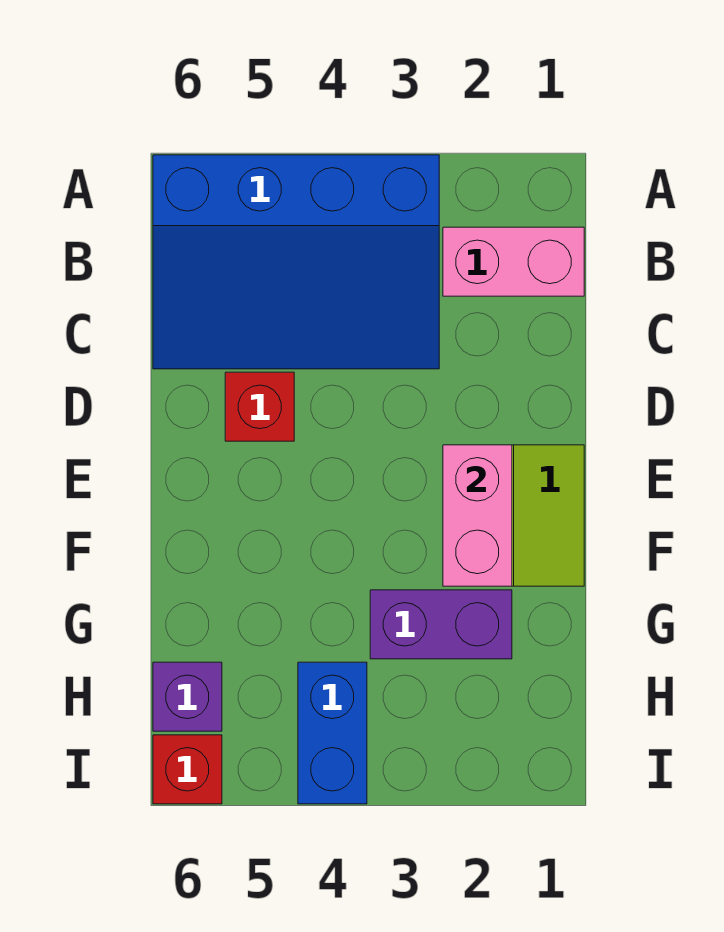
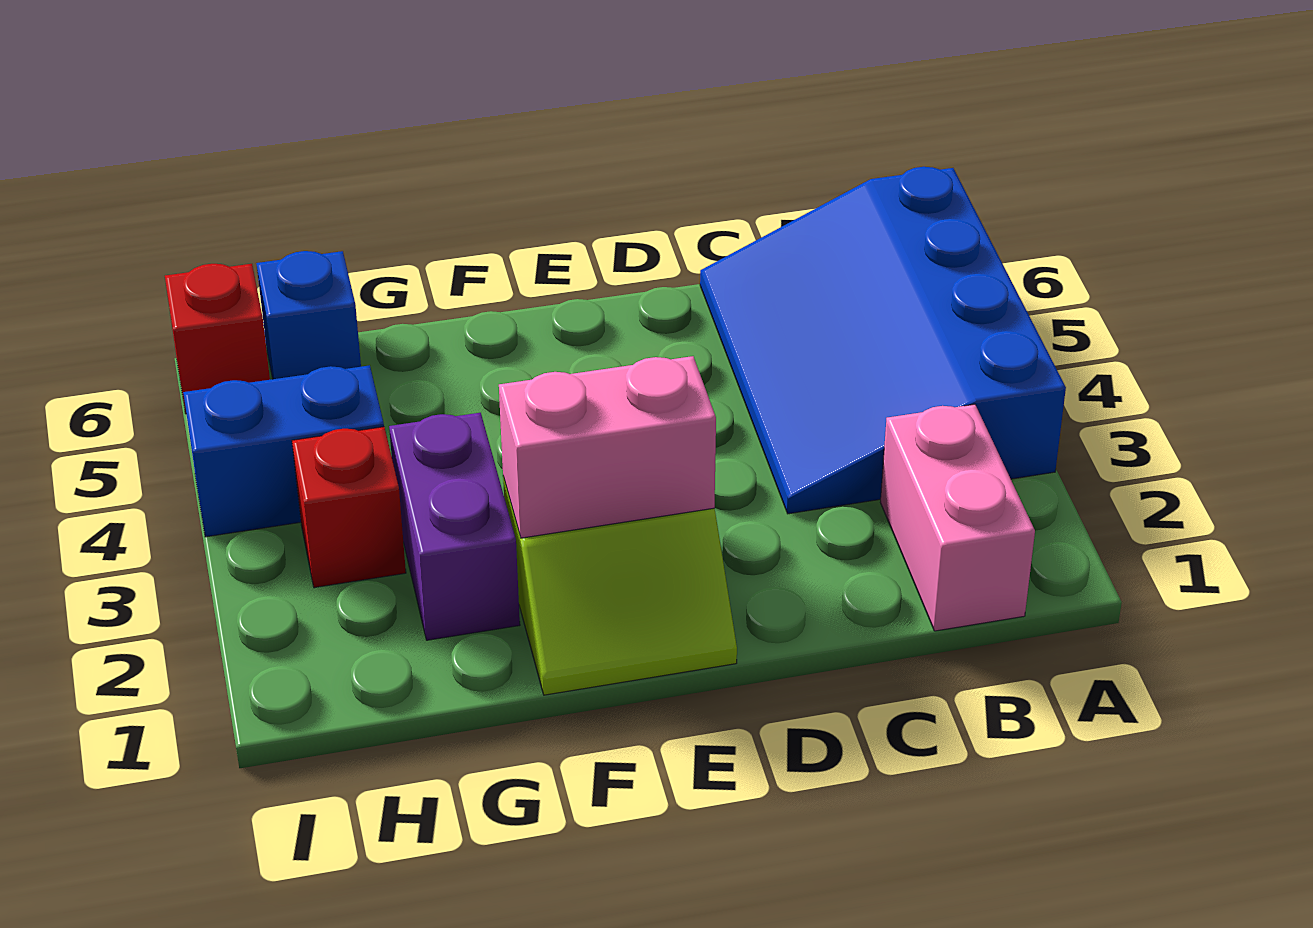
red brick D5 level 1 -> red brick H3 level 1
purple brick H6 level 1 -> blue brick H6 level 1

